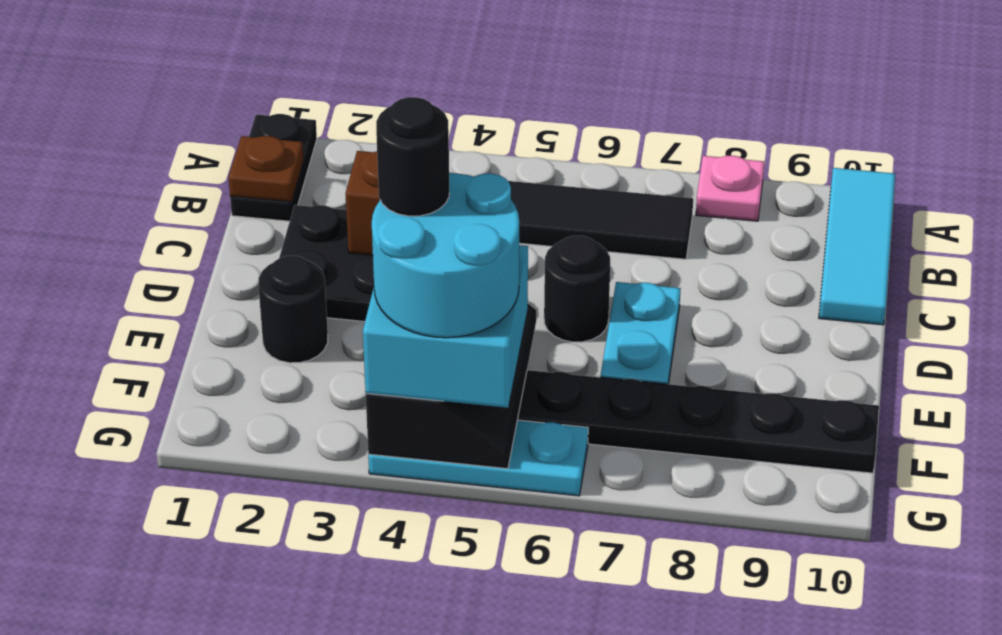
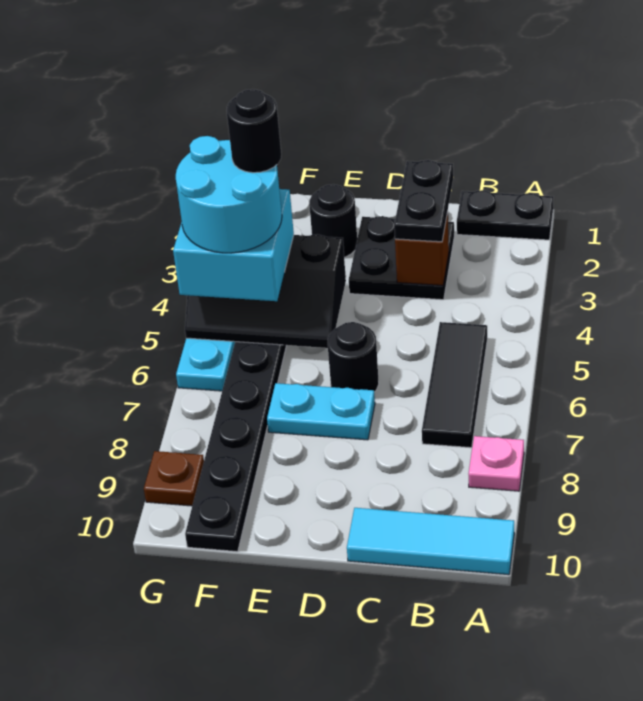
brown plate B1 level 2 -> brown plate G9 level 1
none -> black plate C2:C3 level 3

